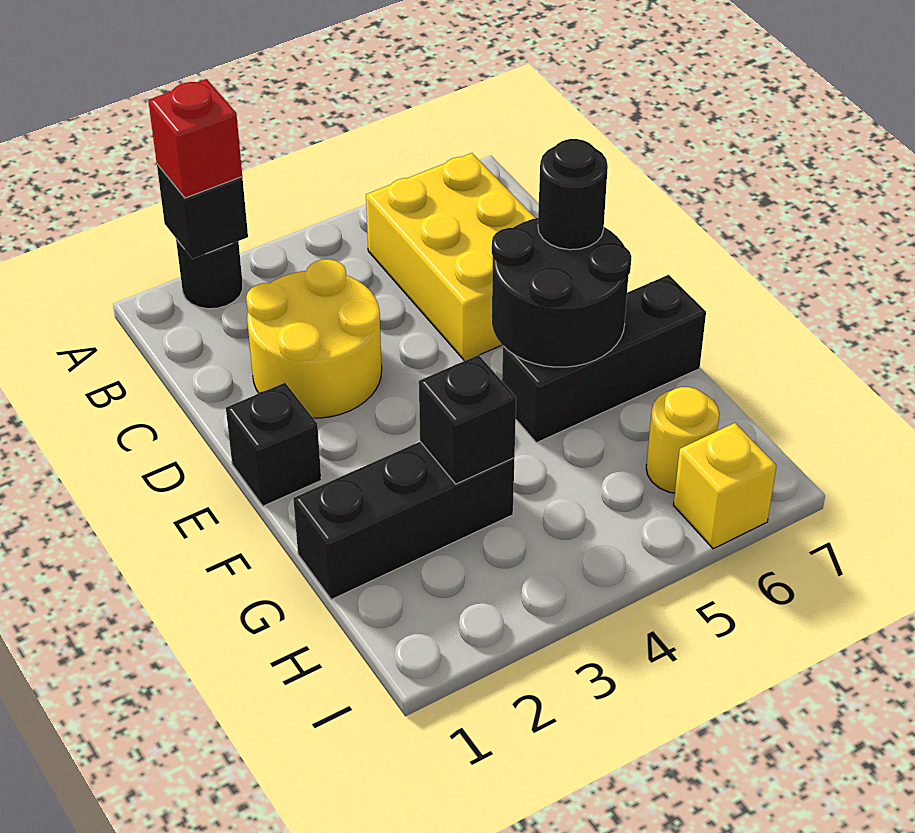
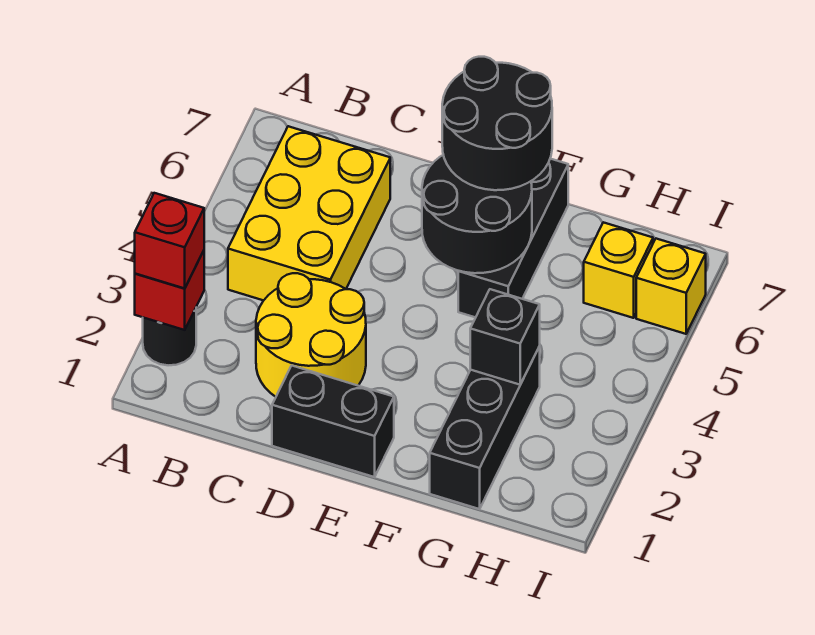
black brick A2 level 2 -> red brick A2 level 2
yellow brick B5:D6 level 1 -> yellow brick B4:C6 level 1
black brick E1 level 1 -> black brick D1:E1 level 1
black round brick E6 level 3 -> black round brick E6:F7 level 3
yellow round brick H6 level 1 -> yellow brick H6 level 1

